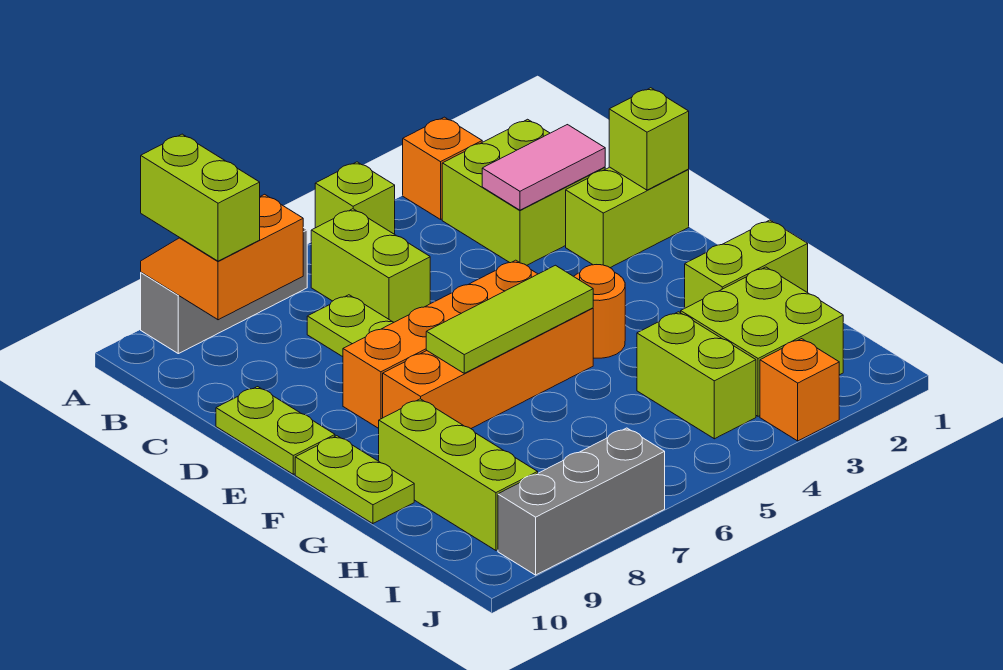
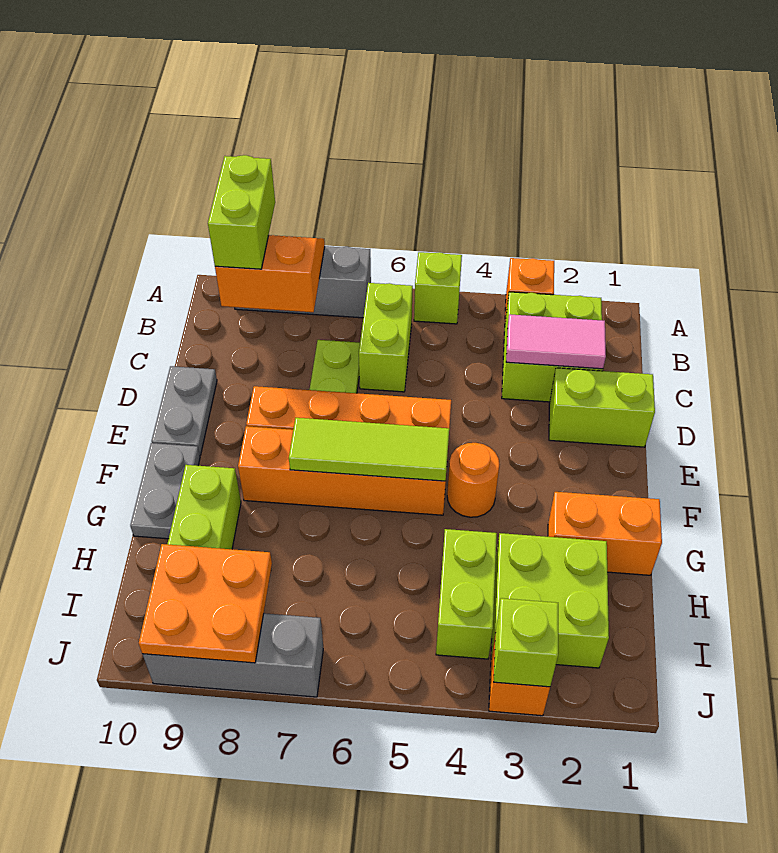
lime brick D1 level 2 -> lime brick J3 level 2
lime plate D10:E10 level 1 -> grey plate D10:E10 level 1
lime plate F10:G10 level 1 -> grey plate F10:G10 level 1
lime brick G1:G2 level 1 -> orange brick G1:G2 level 1
none -> orange plate I8:J9 level 2

